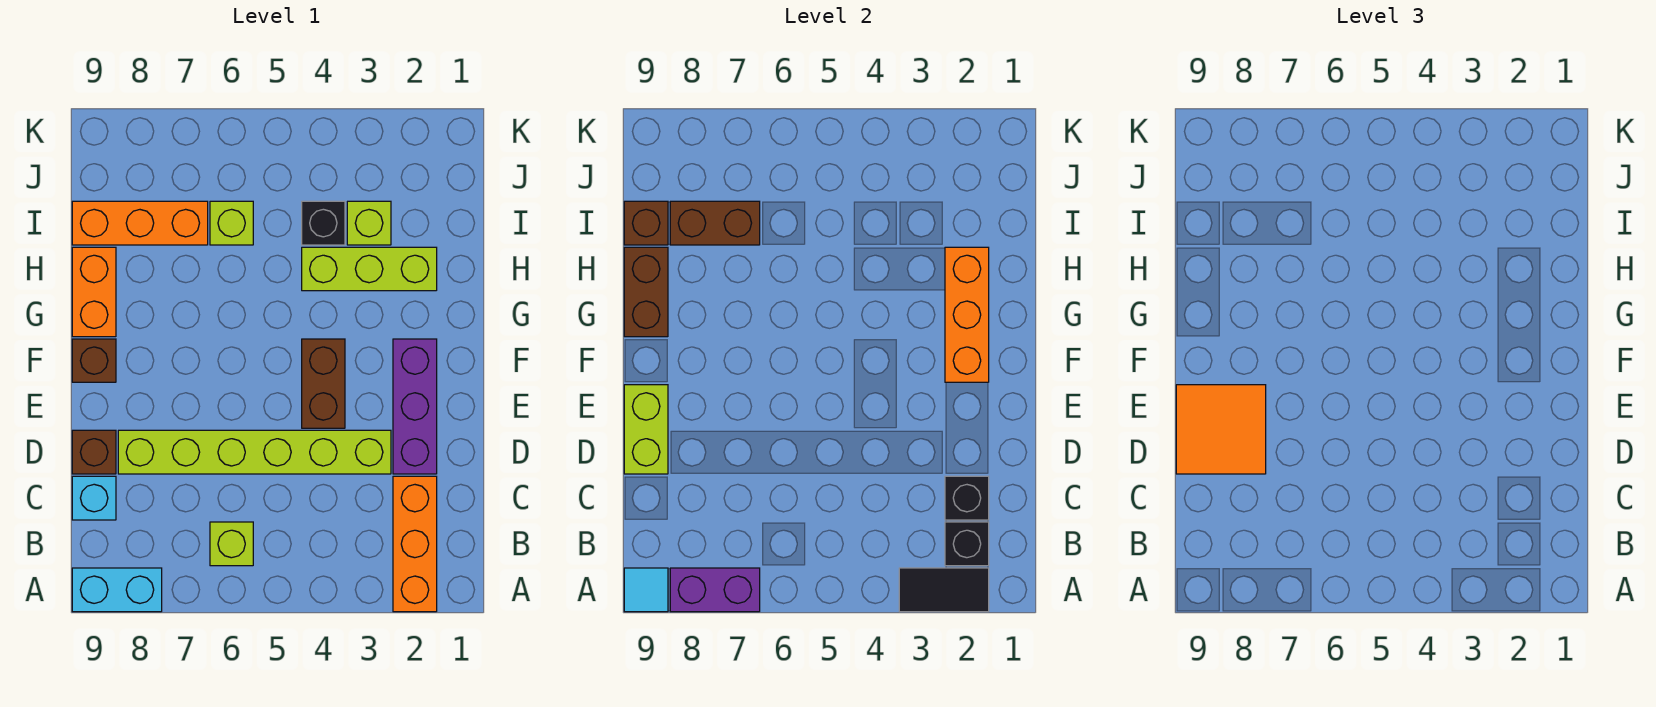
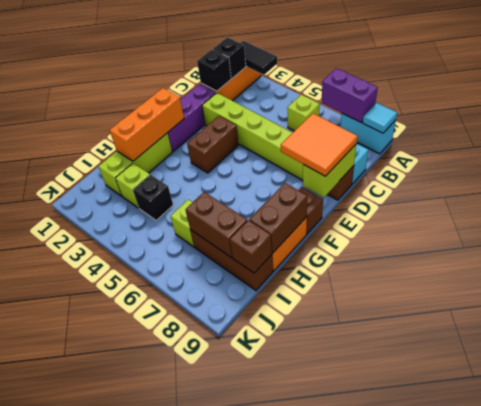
lime brick H2:H4 level 1 -> lime brick G2:I2 level 1
orange brick I7:I9 level 1 -> brown brick I7:I9 level 1

